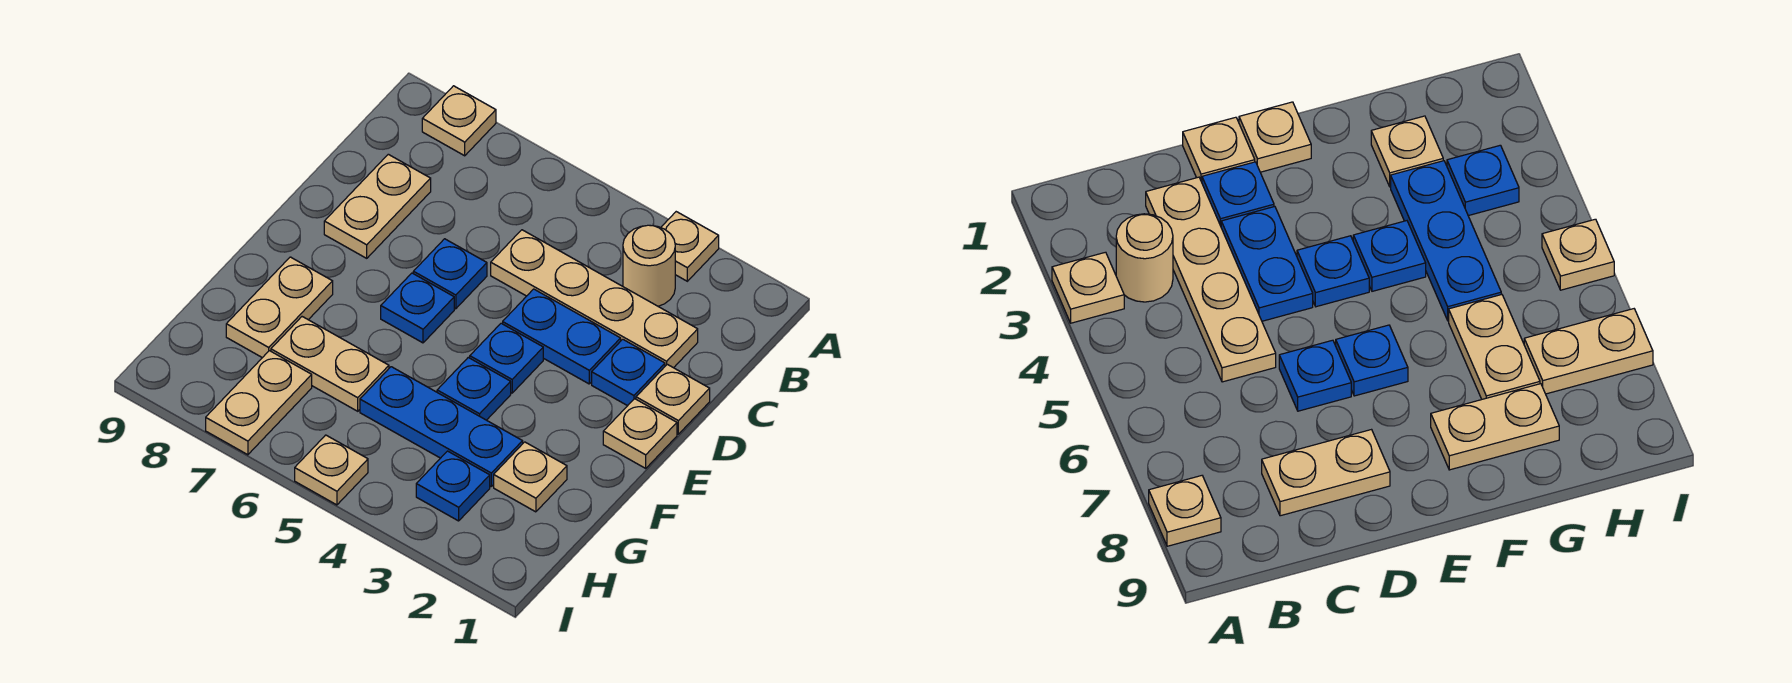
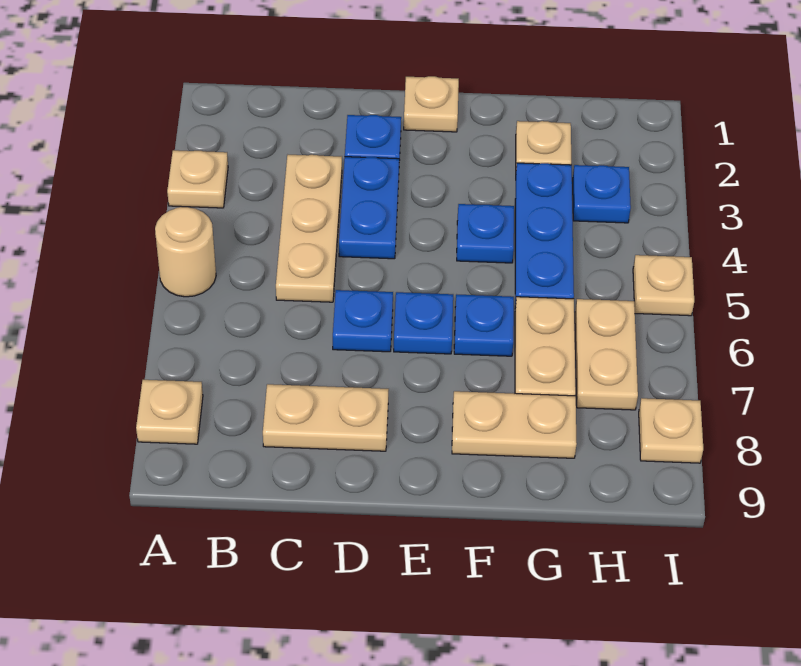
tan round brick B3 level 1 -> tan round brick A5 level 1
tan plate C2:C5 level 1 -> tan plate C3:C5 level 1
tan plate D1 level 1 -> tan plate I8 level 1
blue plate E4 level 1 -> blue plate F6 level 1
tan plate H7:I7 level 1 -> tan plate H6:H7 level 1

